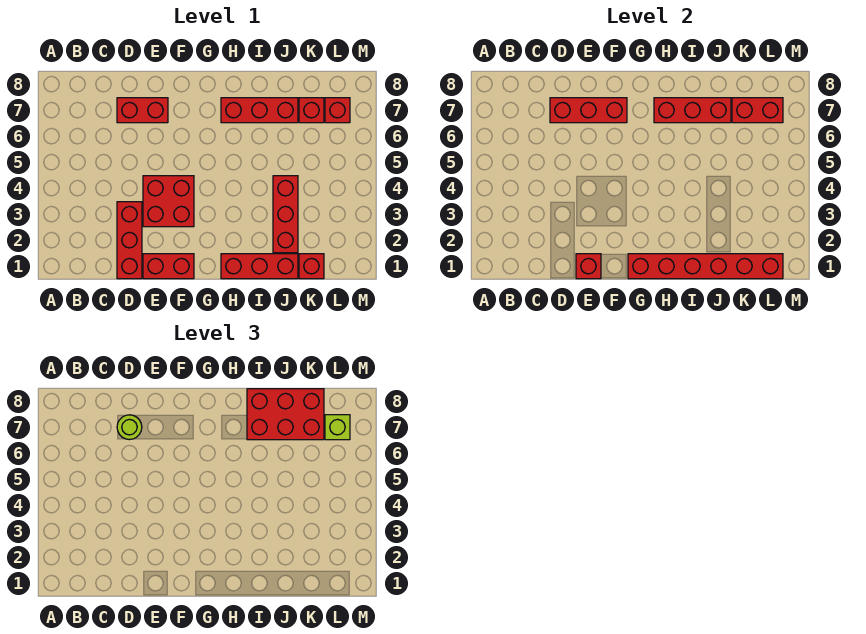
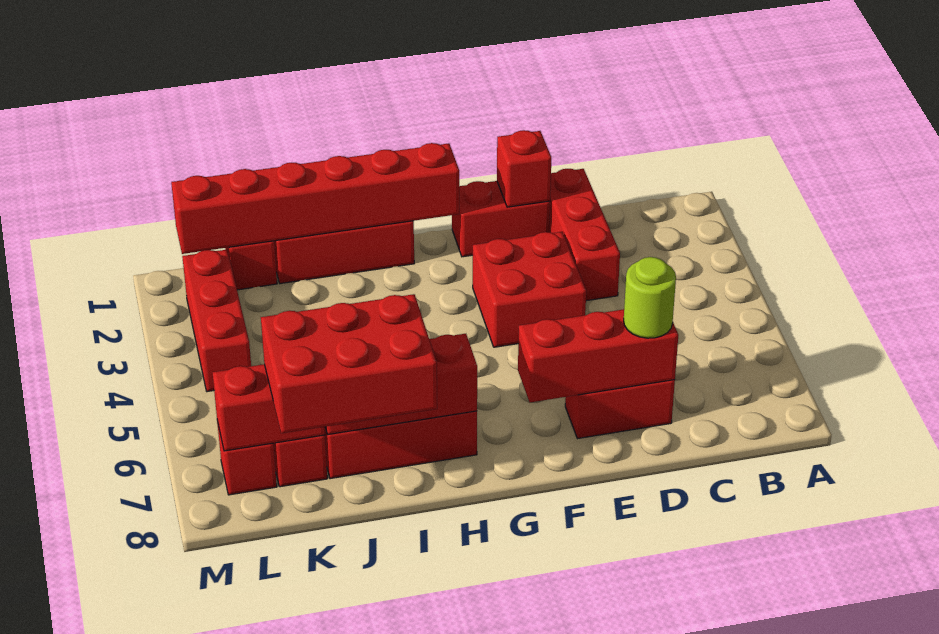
red brick J2:J4 level 1 -> red brick L2:L4 level 1
lime brick L7 level 3 -> none

